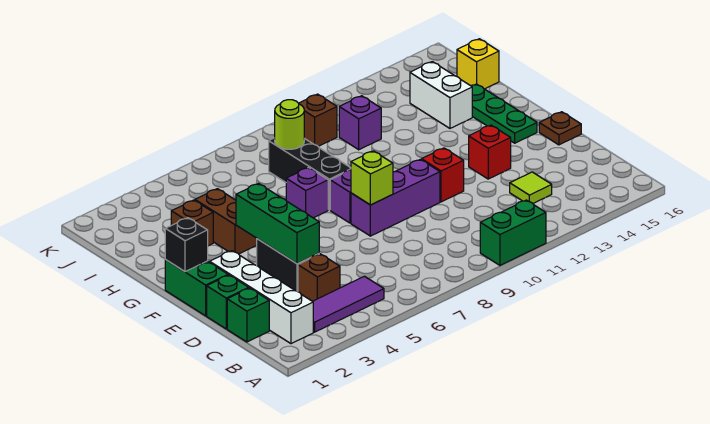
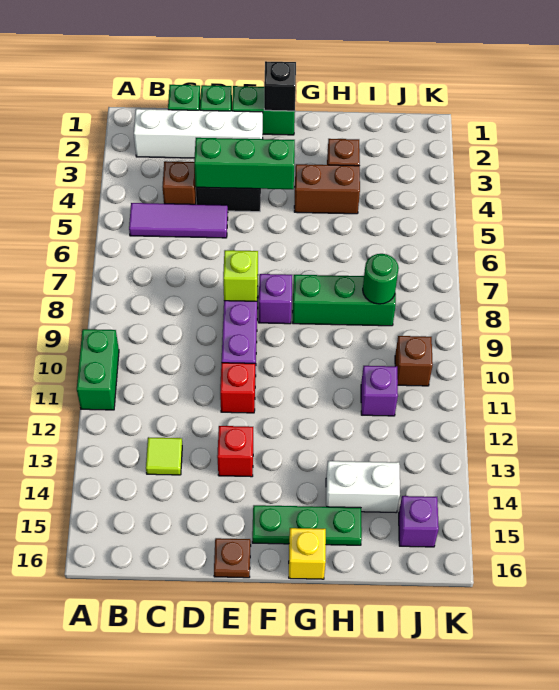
purple tile B3:B5 level 1 -> purple tile B5:D5 level 1
purple brick G7 level 1 -> purple brick J15 level 1
black brick G8:I8 level 1 -> green brick G8:I8 level 1
lime round brick I8 level 2 -> green round brick I8 level 2
yellow brick I16 level 1 -> yellow brick G16 level 1

